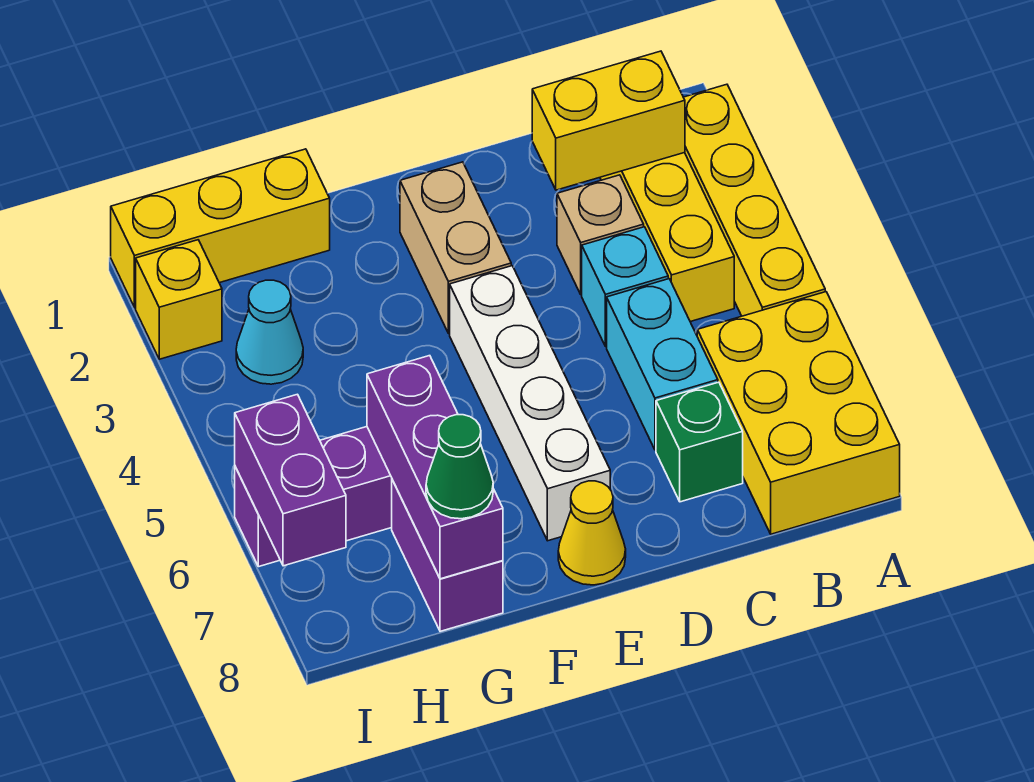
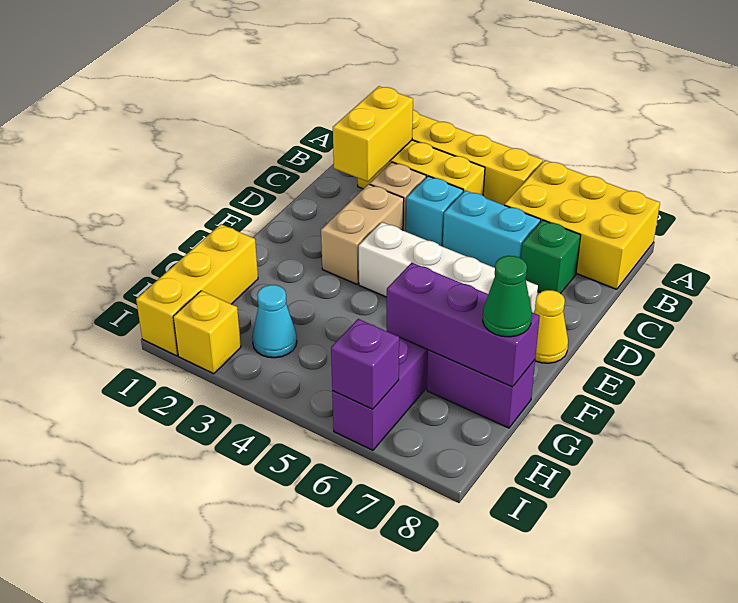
tan brick E2:E3 level 1 -> tan brick D3:E3 level 1
purple brick I6:I7 level 2 -> purple brick I6 level 2

